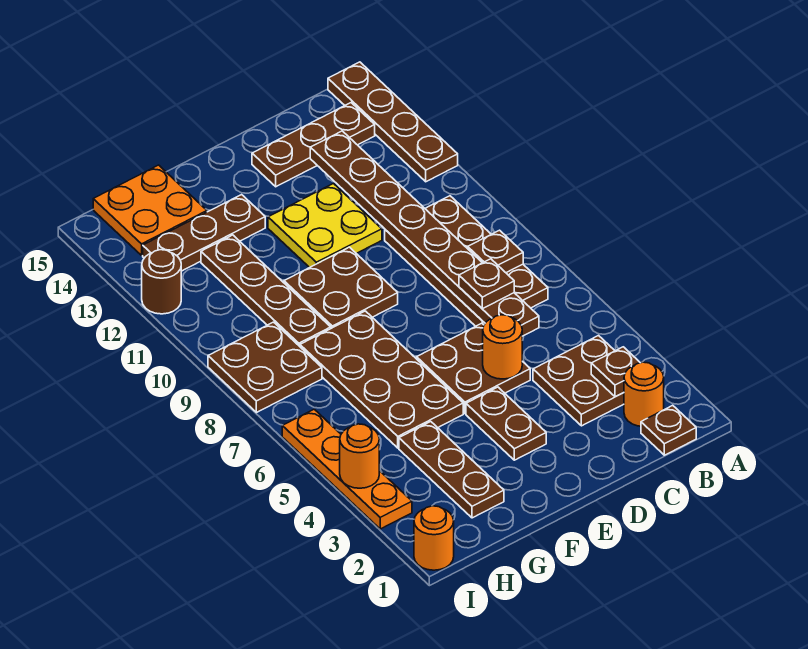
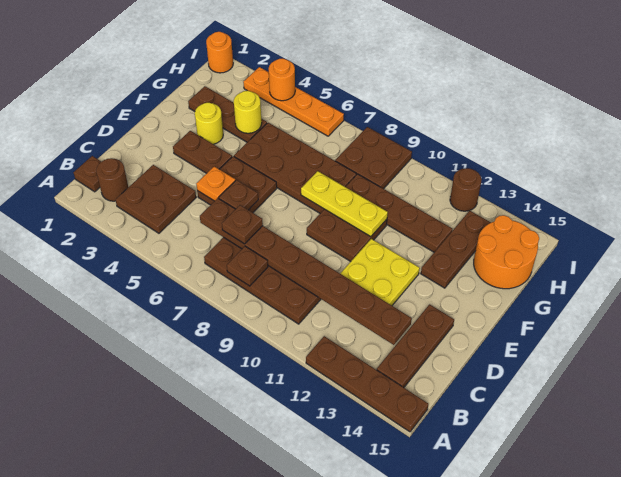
orange round brick B2 level 1 -> brown round brick B2 level 1
brown plate B3 level 2 -> brown plate D6 level 2
orange round brick D5 level 2 -> orange plate D5 level 2
none -> yellow round brick F3 level 1
none -> yellow plate F8:F10 level 2
none -> yellow round brick G4 level 2
orange plate G14:H15 level 1 -> orange round brick G14:H15 level 1

